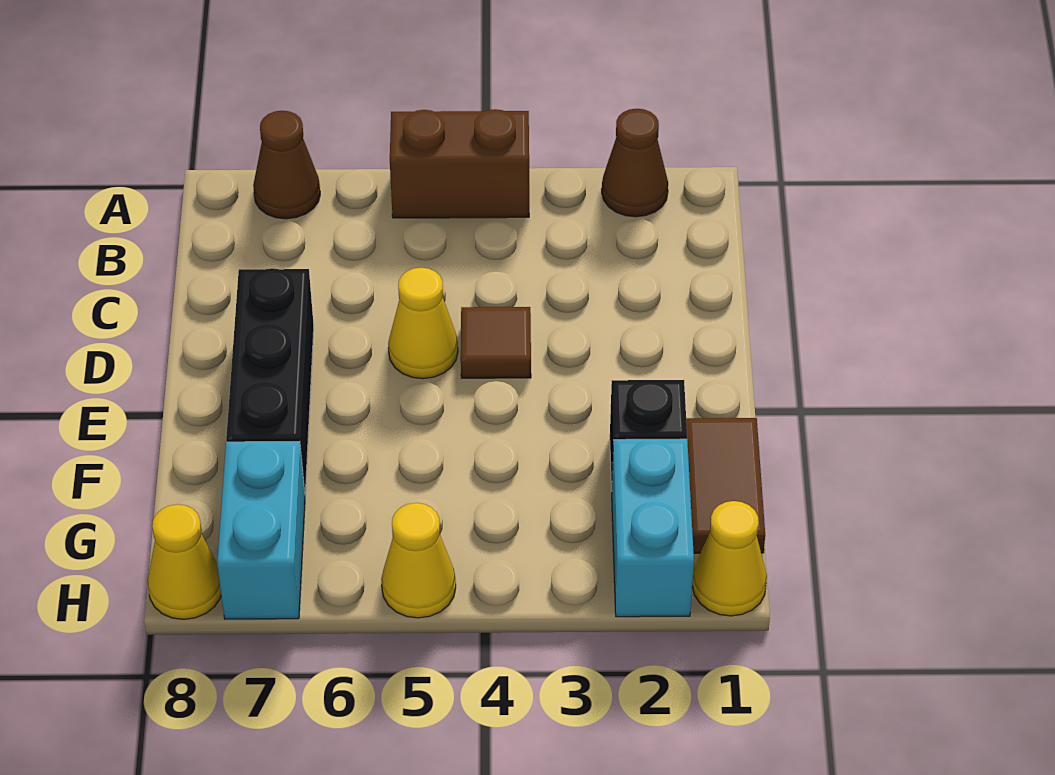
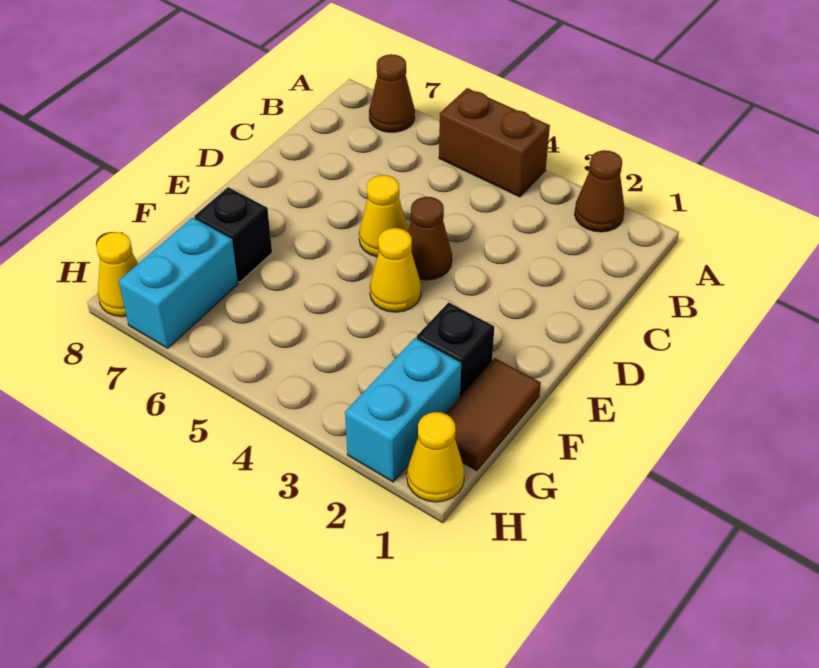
brown tile D4 level 1 -> brown cone D4 level 1
black brick D7:F7 level 1 -> black brick F7 level 1
yellow cone H5 level 1 -> yellow cone E4 level 1

